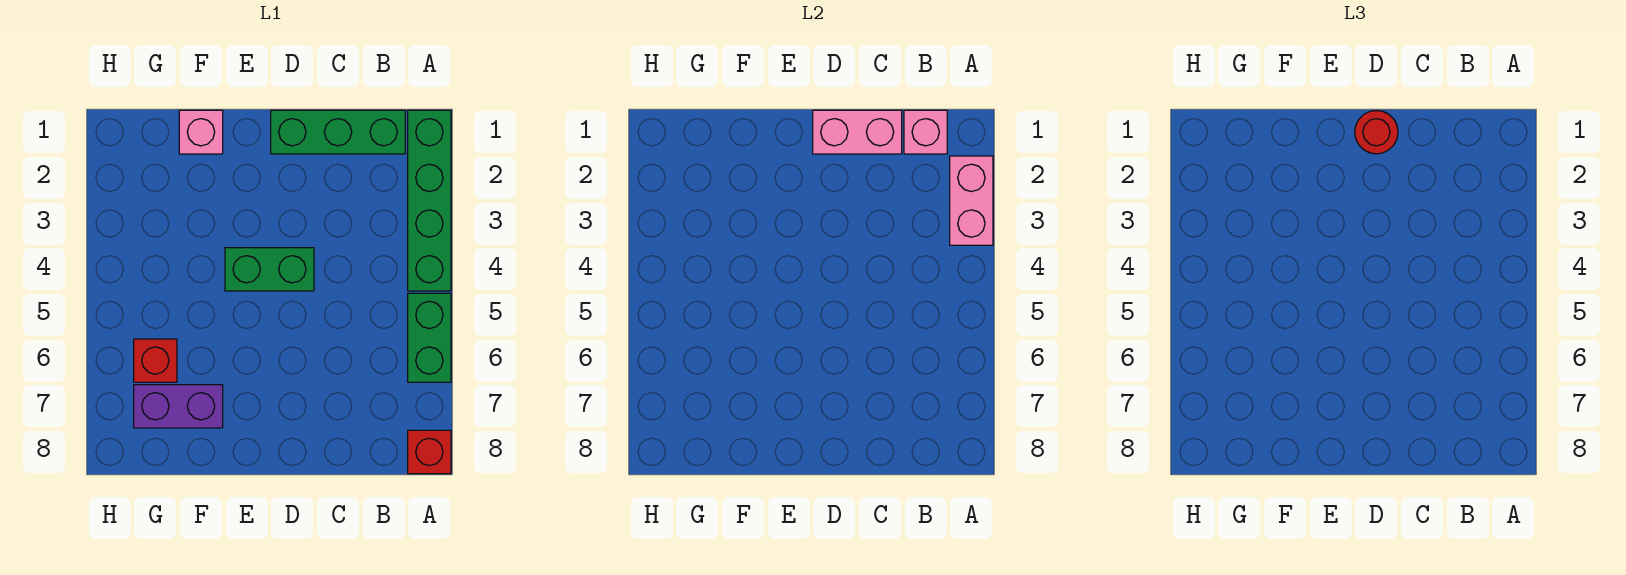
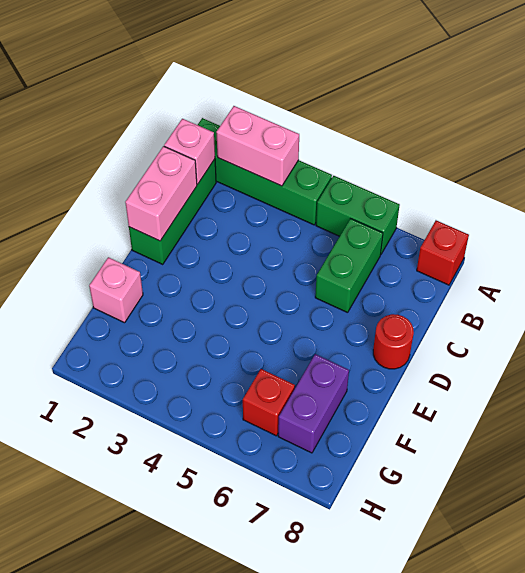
red round brick D1 level 3 -> red round brick D8 level 1
green brick D4:E4 level 1 -> green brick B6:C6 level 1

